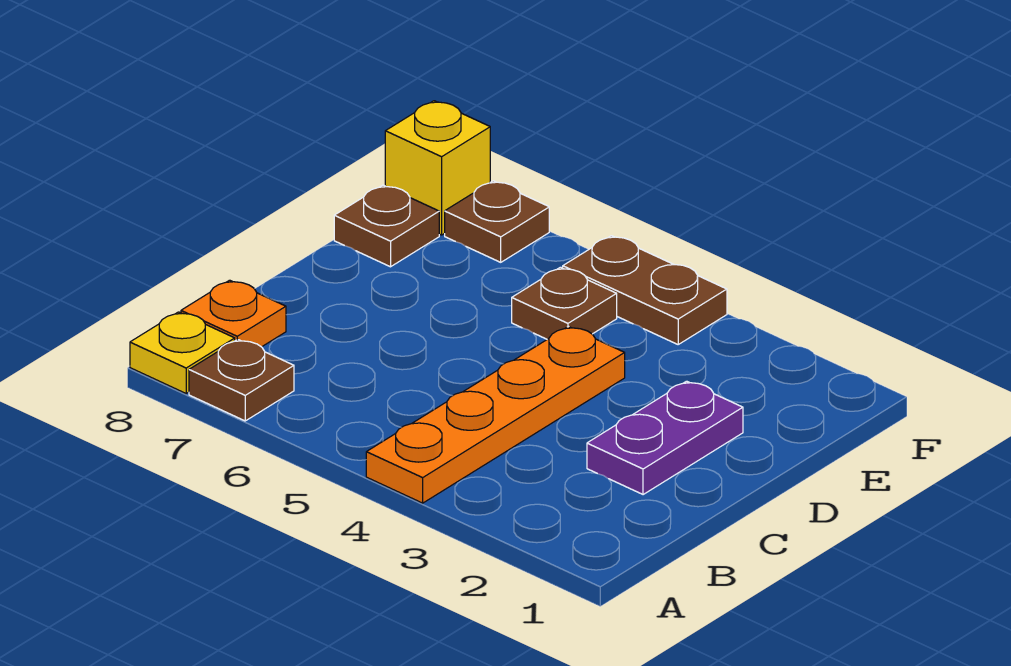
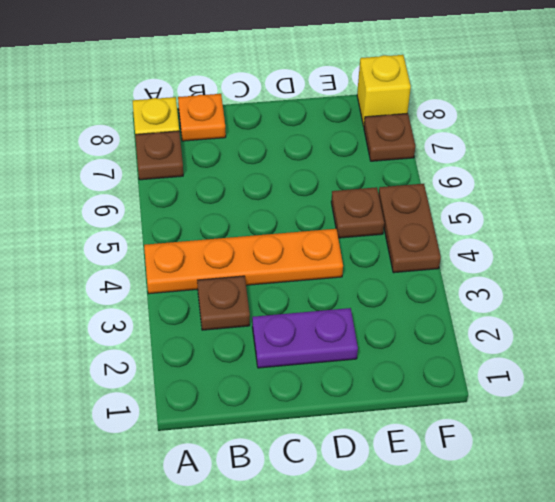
brown plate E8 level 1 -> brown plate B3 level 1

